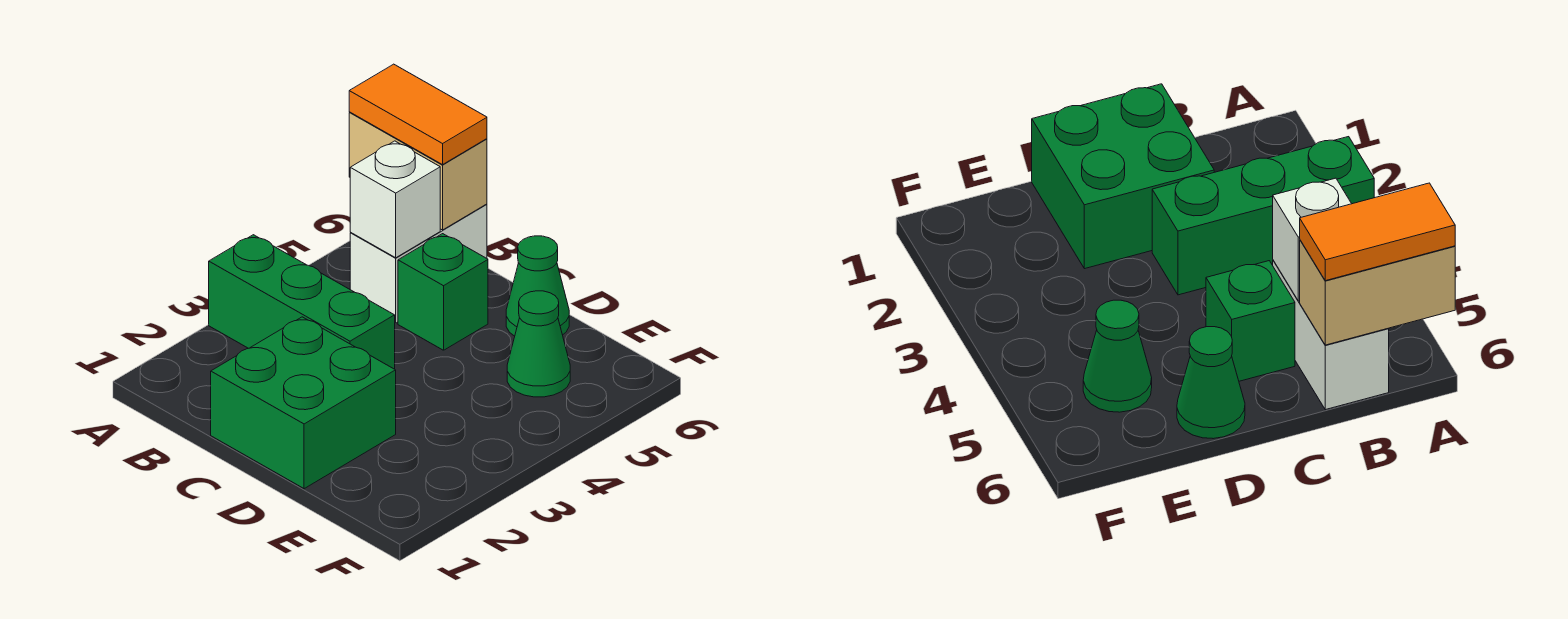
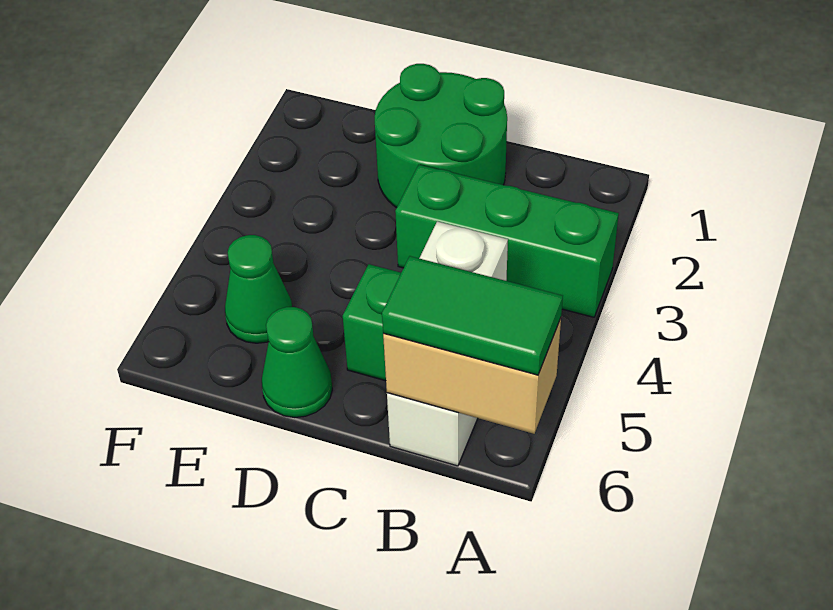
orange tile A6:B6 level 3 -> green tile A6:B6 level 3
green brick C1:D2 level 1 -> green round brick C1:D2 level 1

